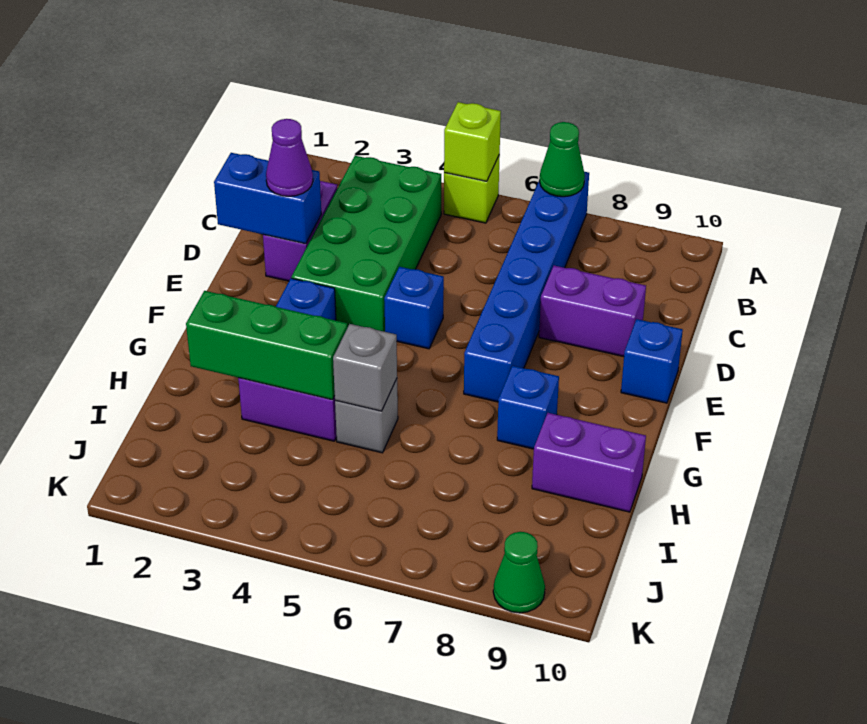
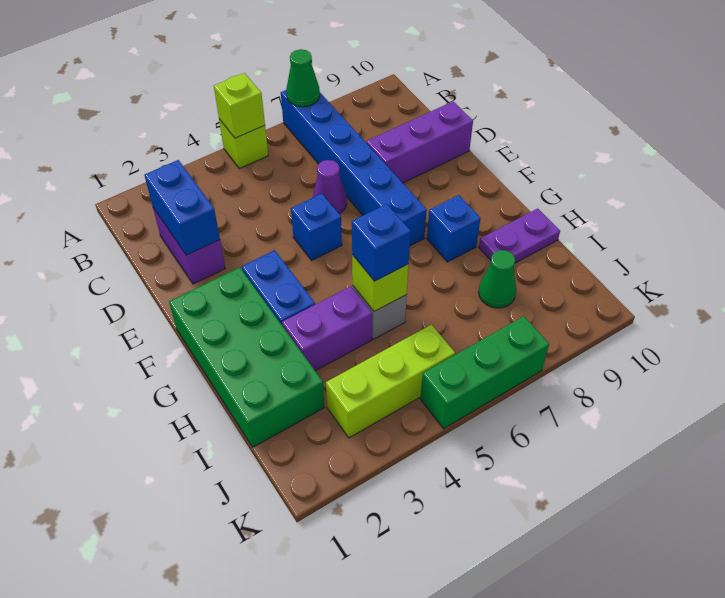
green brick B3:E4 level 1 -> green brick F1:I2 level 1
blue brick D1:D2 level 2 -> blue brick C2:D2 level 2
purple cone D2 level 3 -> purple cone D6 level 1
purple brick D8:D9 level 1 -> purple brick D8:D10 level 1
blue brick E10 level 1 -> blue brick H5 level 3
green brick H2:H4 level 2 -> green brick K5:K7 level 1
grey brick H5 level 2 -> lime brick H5 level 2
purple brick H9:H10 level 1 -> purple plate H9:H10 level 1
none -> lime brick J3:J5 level 1
green cone K9 level 1 -> green cone I8 level 1

